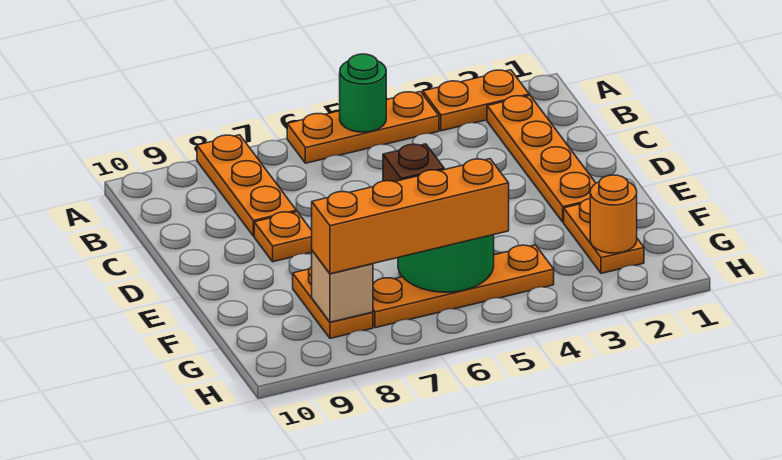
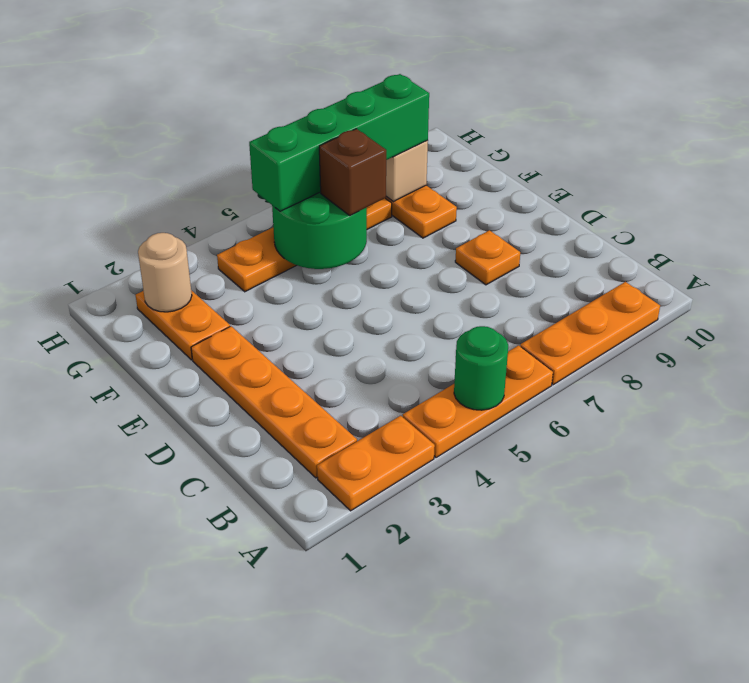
orange plate A8:C8 level 1 -> orange plate A7:A9 level 1
orange round brick G2 level 2 -> tan round brick G2 level 2
orange brick G5:G8 level 3 -> green brick G5:G8 level 3

